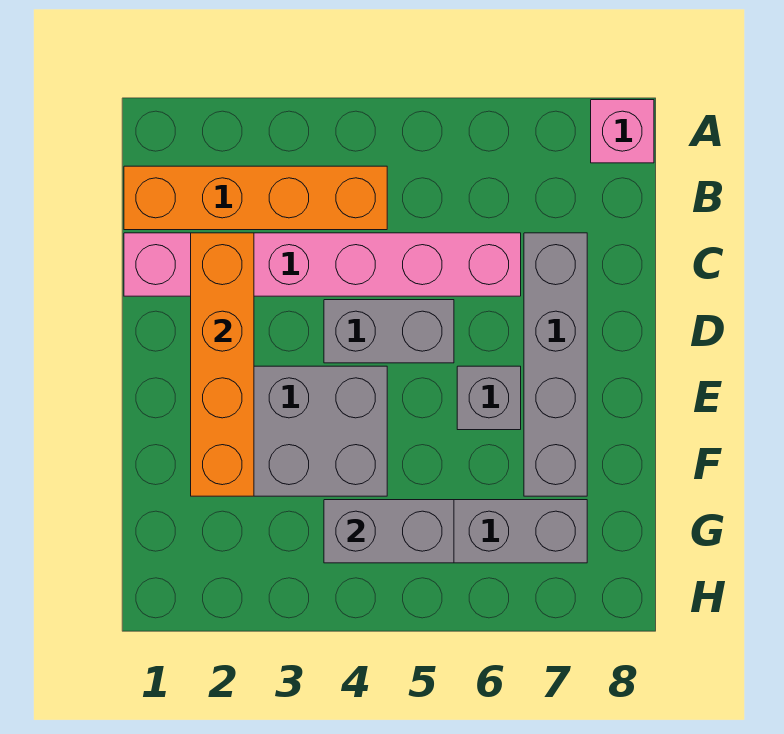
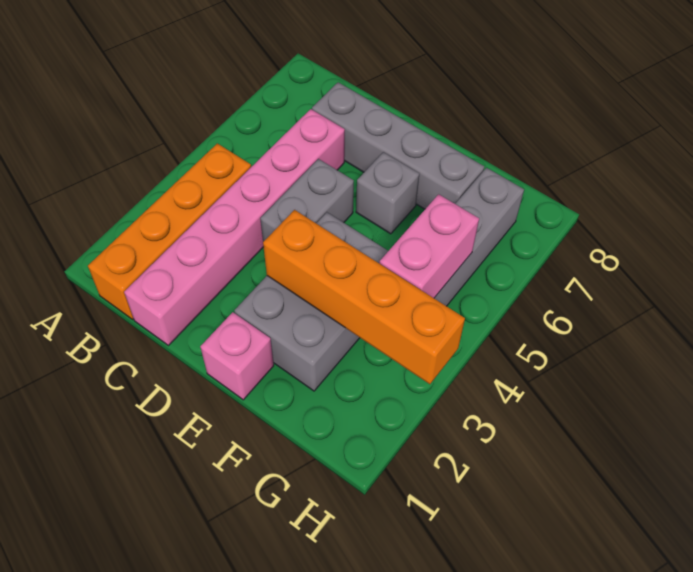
pink brick A8 level 1 -> pink brick E1 level 1
orange brick C2:F2 level 2 -> orange brick E3:H3 level 2
grey brick G4:G5 level 2 -> pink brick G4:G5 level 2

